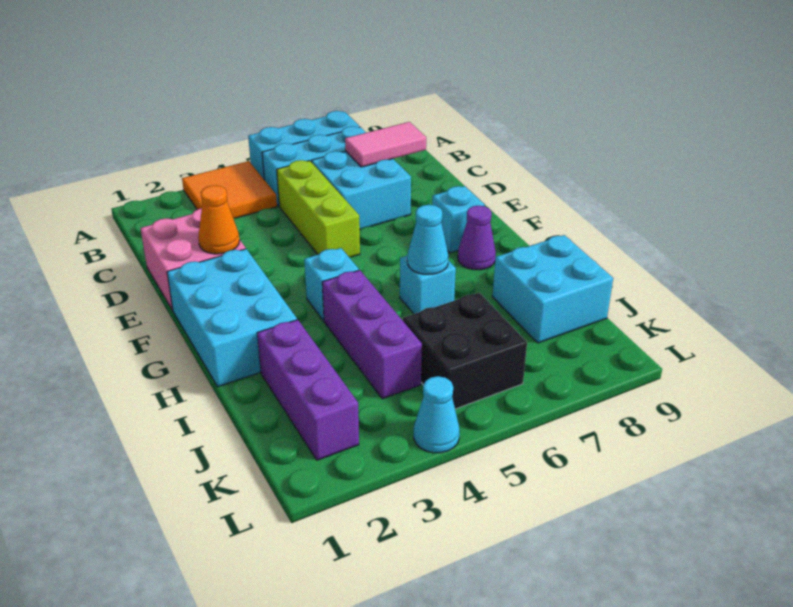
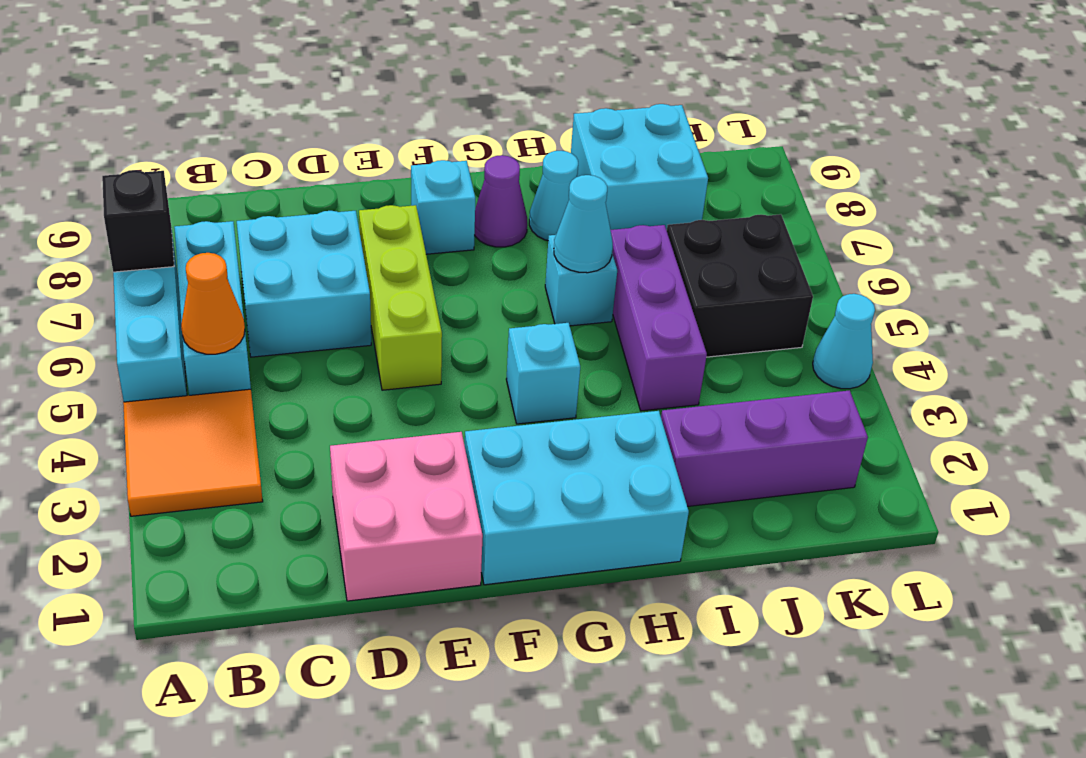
none -> black brick A7 level 2
lime brick C5:E5 level 1 -> lime brick E5:E7 level 1
pink tile C7:C8 level 2 -> none
orange cone E2 level 2 -> orange cone B5 level 2
purple brick H4:J4 level 1 -> purple brick I4:I6 level 1
none -> cyan cone H8 level 1

